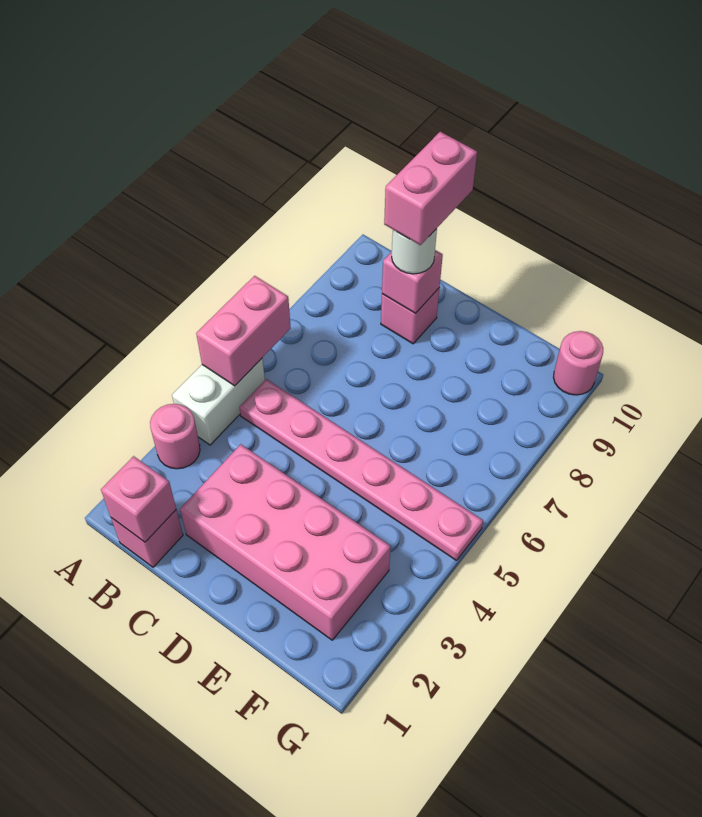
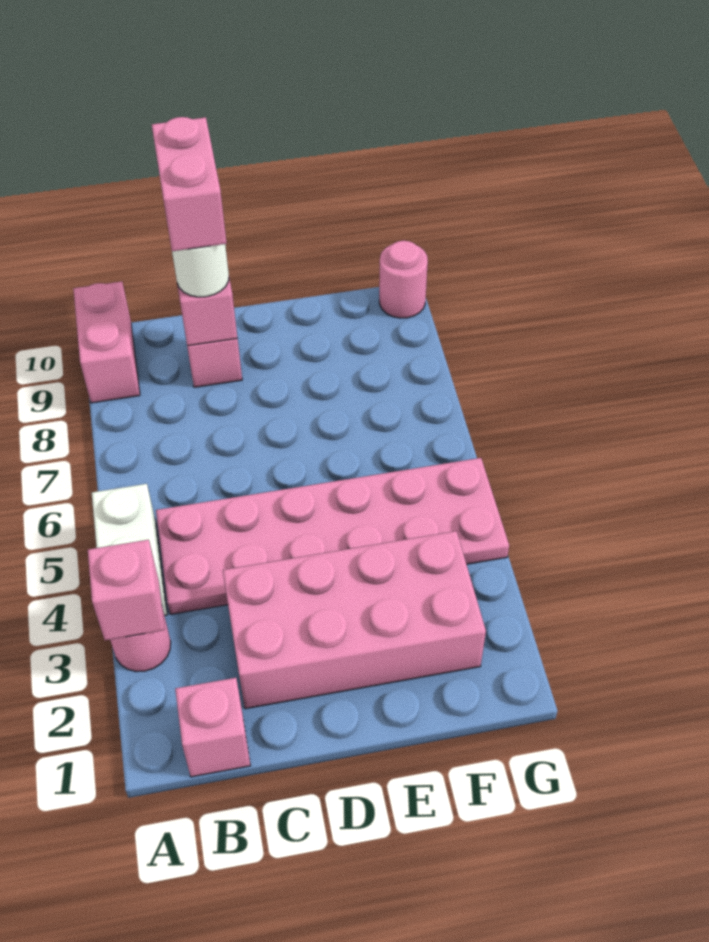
pink brick A5:A6 level 2 -> pink brick A9:A10 level 1
pink brick B1 level 2 -> pink brick A3 level 2
pink plate B5:G5 level 1 -> pink plate B4:G5 level 1

